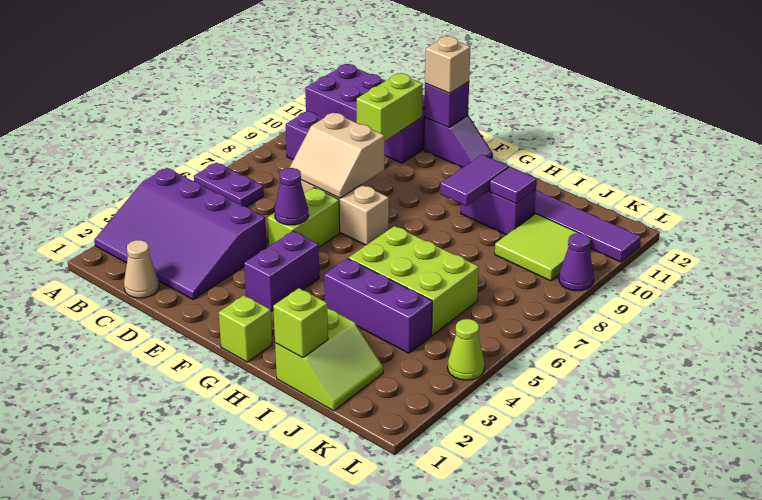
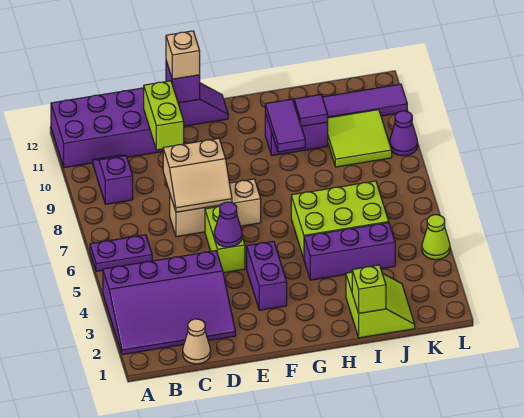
lime brick G1 level 1 -> none

